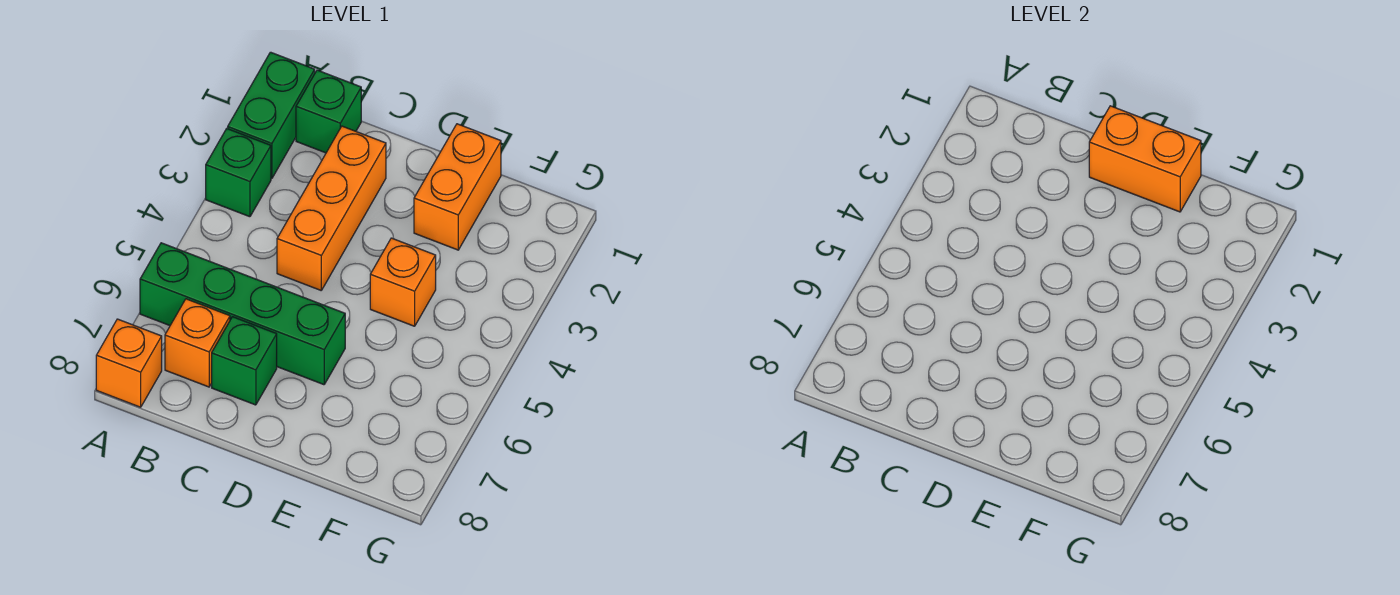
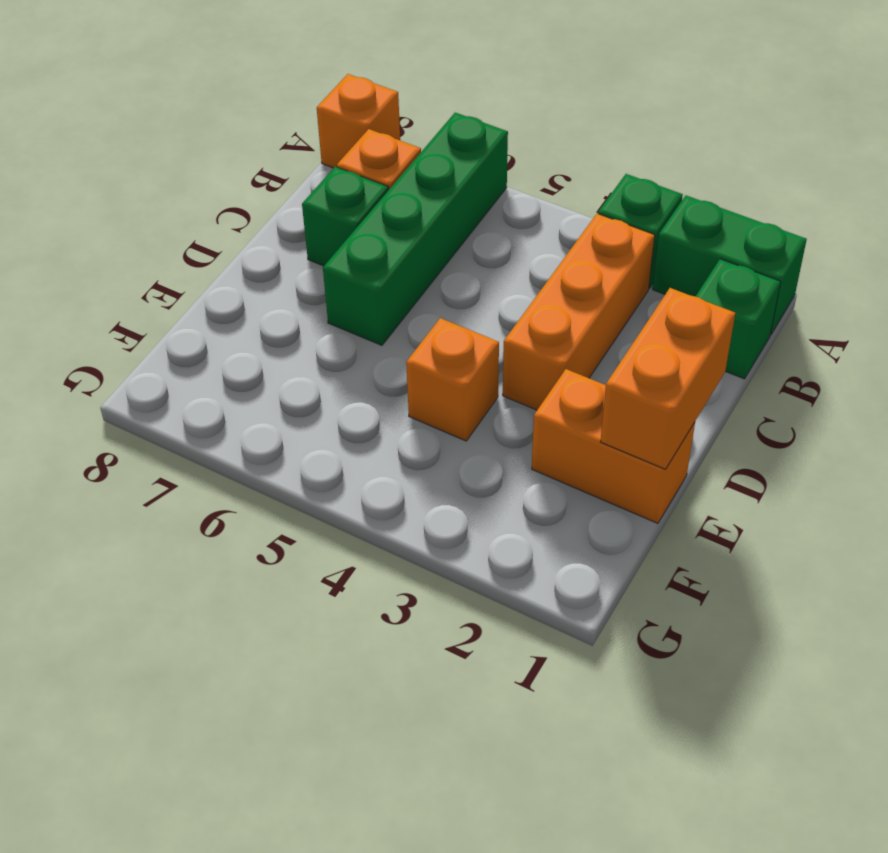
orange brick C2:C4 level 1 -> orange brick B3:D3 level 1

